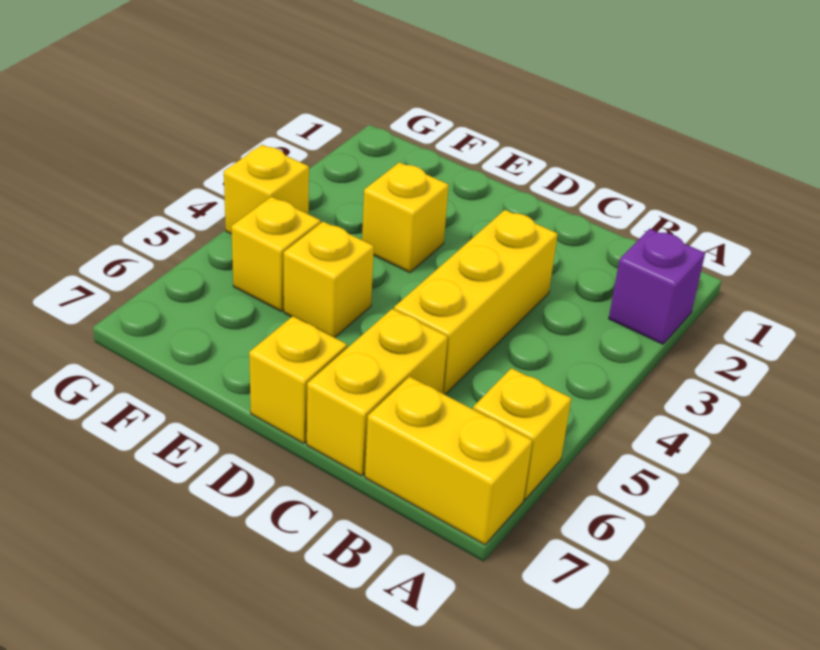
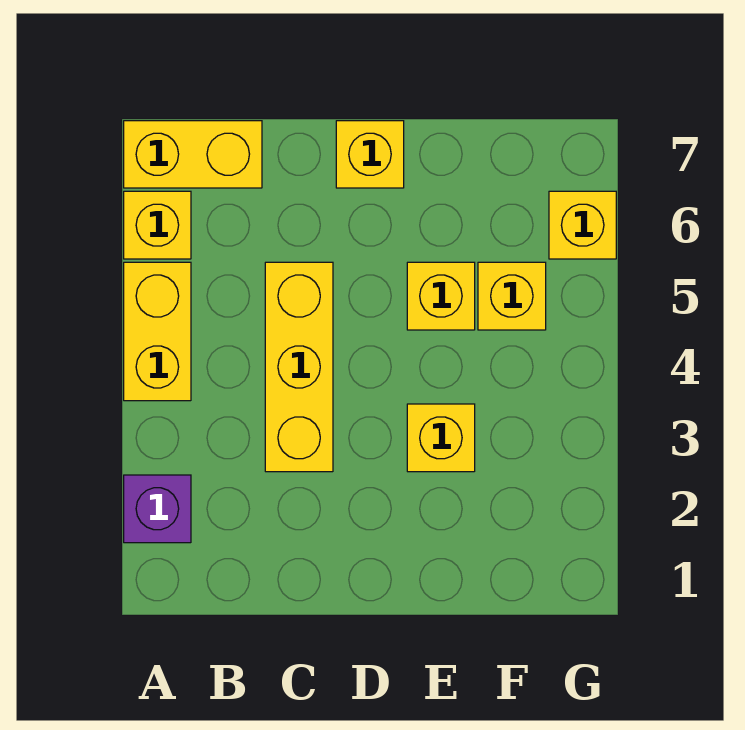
yellow brick C6:C7 level 1 -> yellow brick A4:A5 level 1
yellow brick G4 level 1 -> yellow brick G6 level 1

